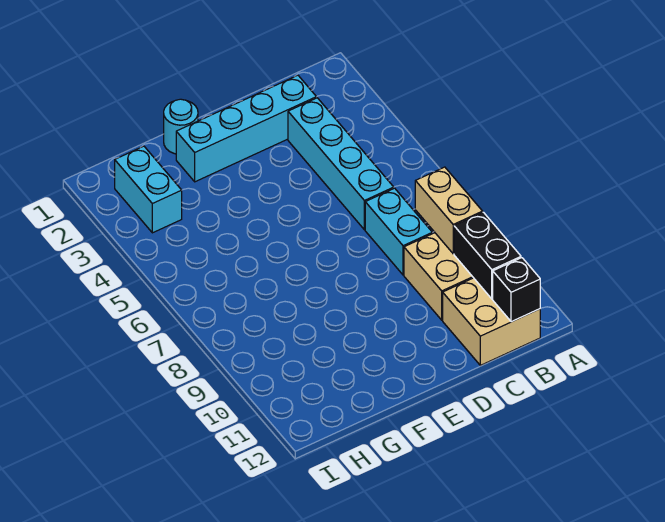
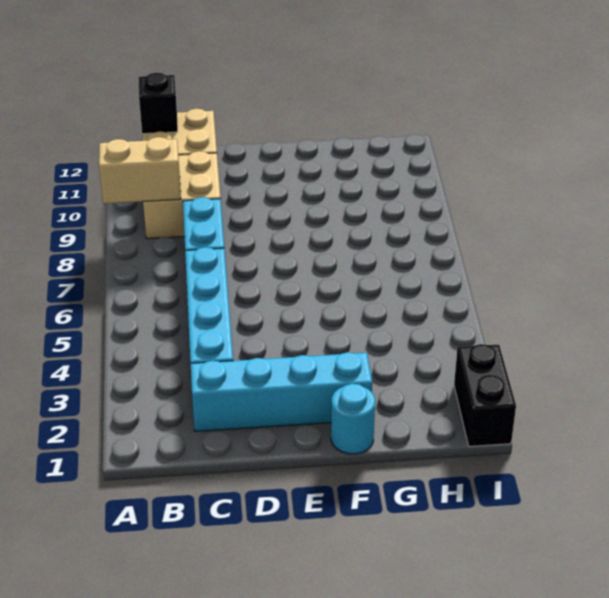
tan brick B8:B9 level 2 -> tan brick A9:B9 level 2
black brick B10:B11 level 2 -> black brick I1:I2 level 1
cyan brick H2:H3 level 1 -> none

